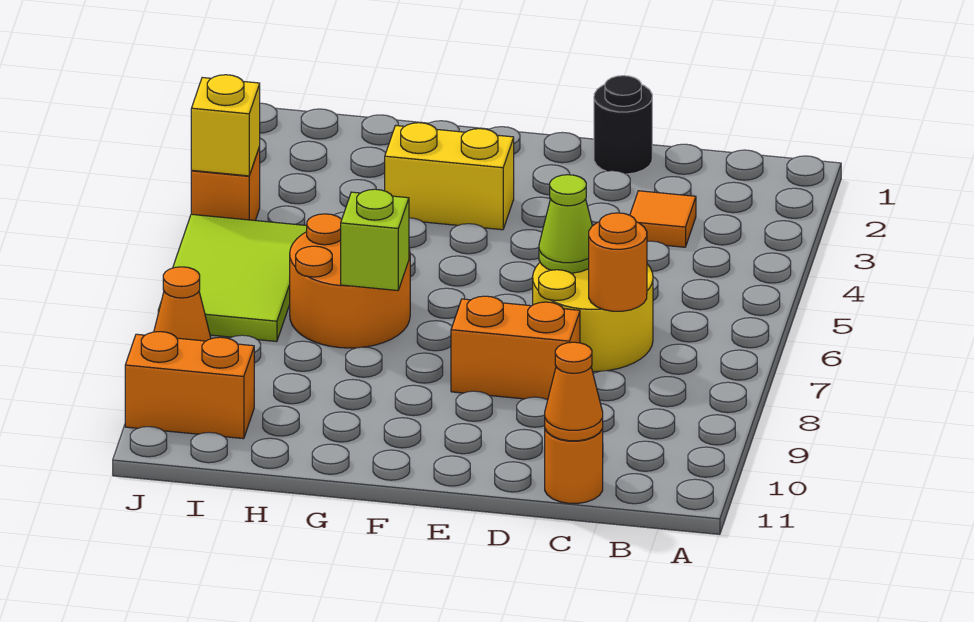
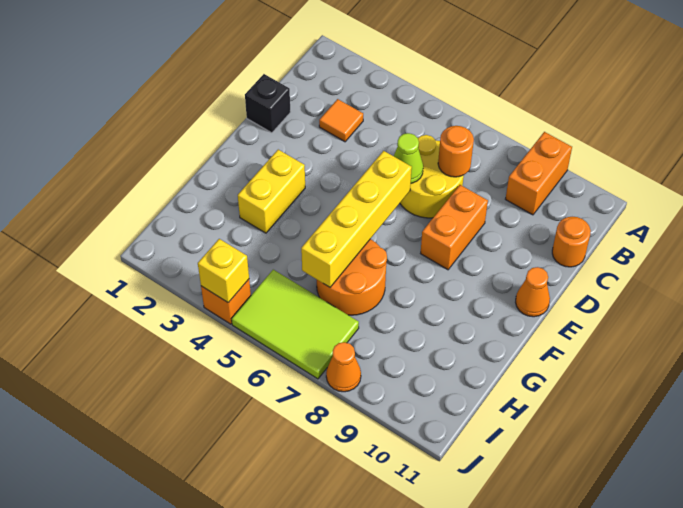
orange cone C11 level 2 -> orange cone E11 level 1
black round brick D1 level 1 -> black brick D1 level 1
none -> yellow brick E6:H6 level 2
lime brick G7 level 2 -> none
orange brick I10:J10 level 1 -> orange brick A9:B9 level 1

